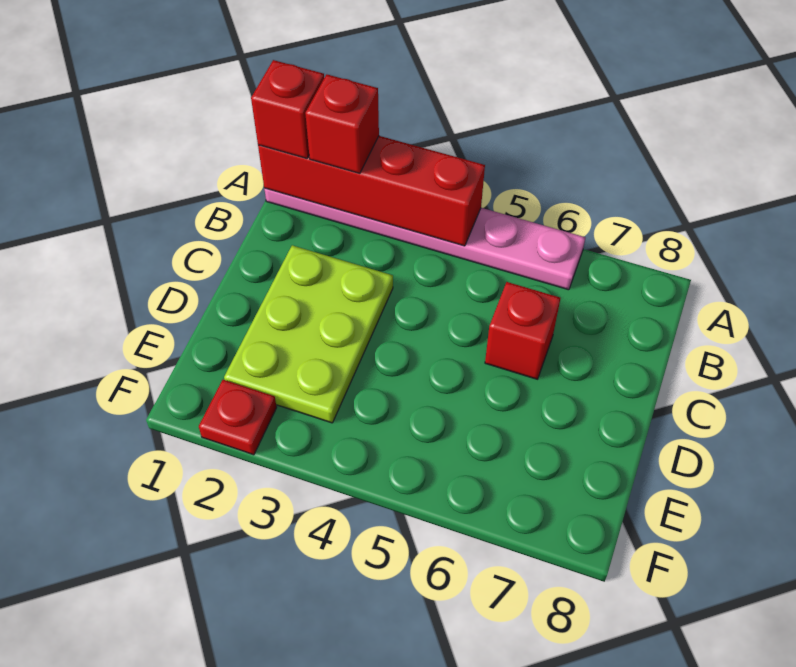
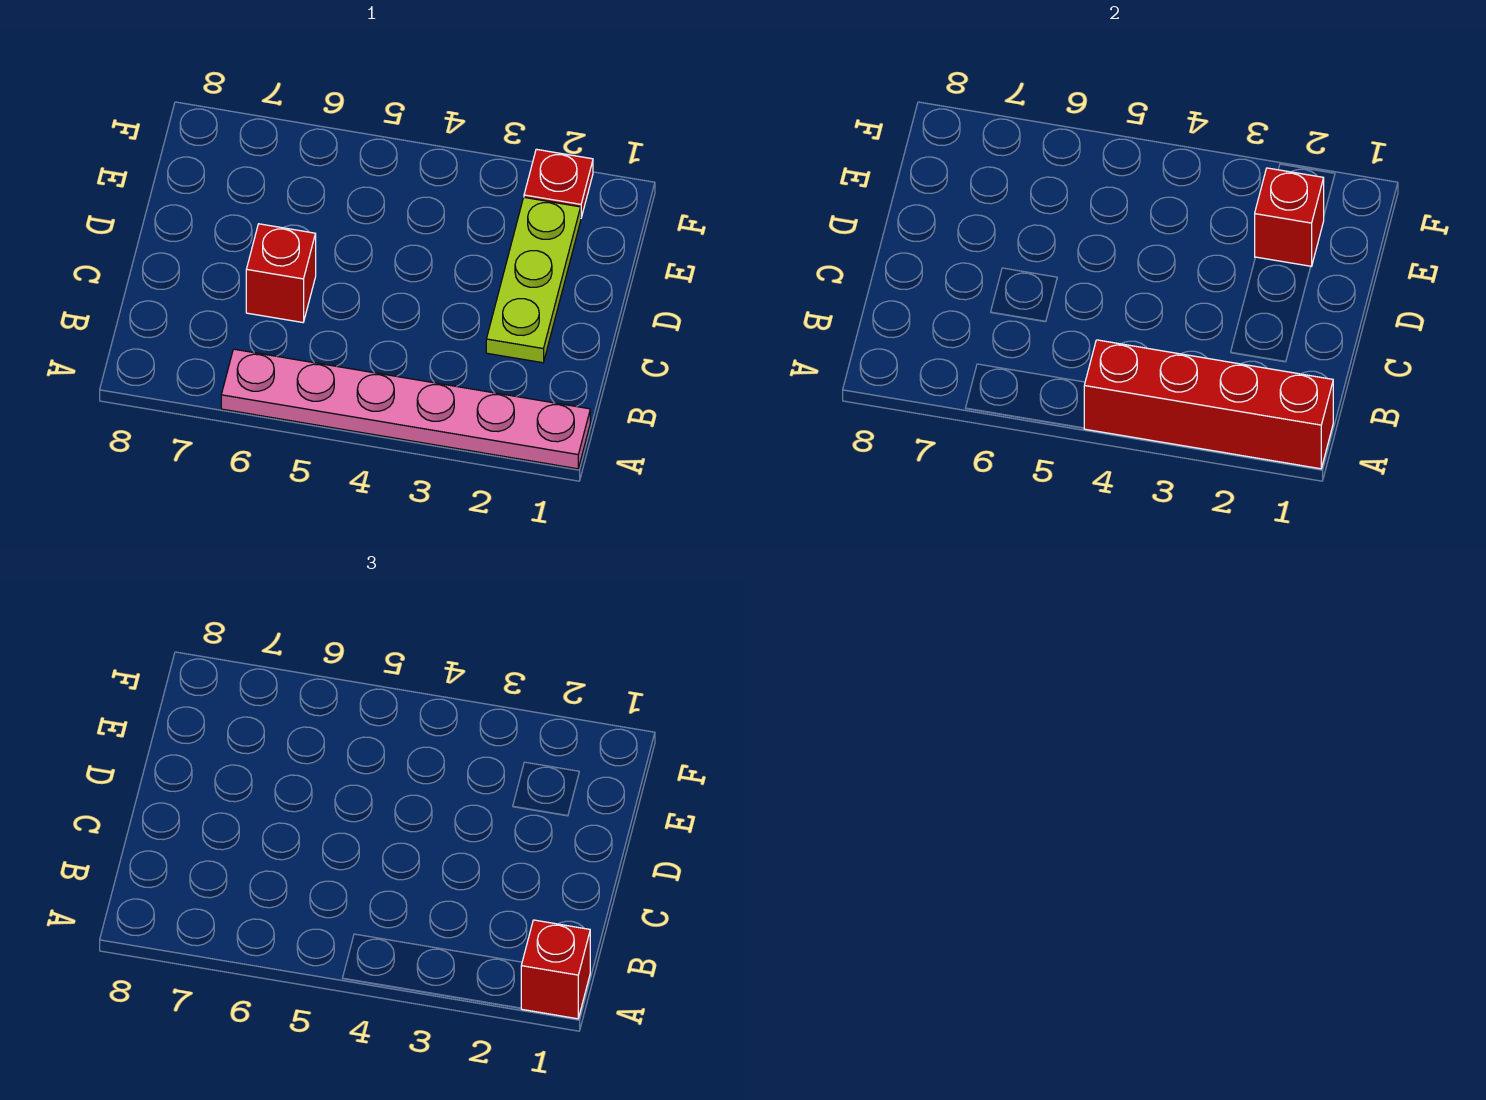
red brick A2 level 3 -> red brick E2 level 2
lime plate C2:E3 level 1 -> lime plate C2:E2 level 1

